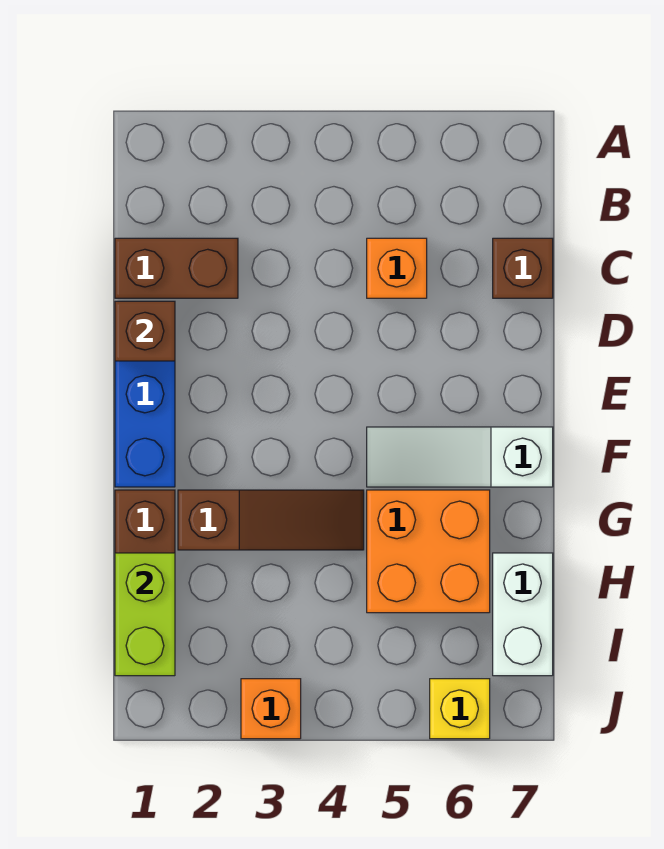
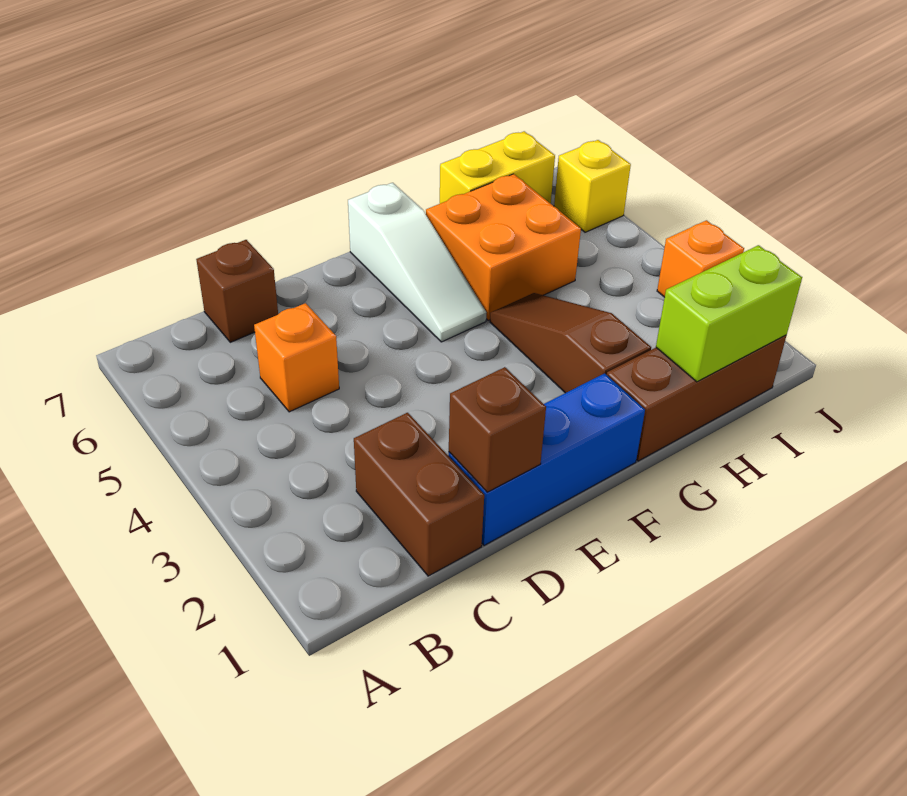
white brick H7:I7 level 1 -> yellow brick H7:I7 level 1

